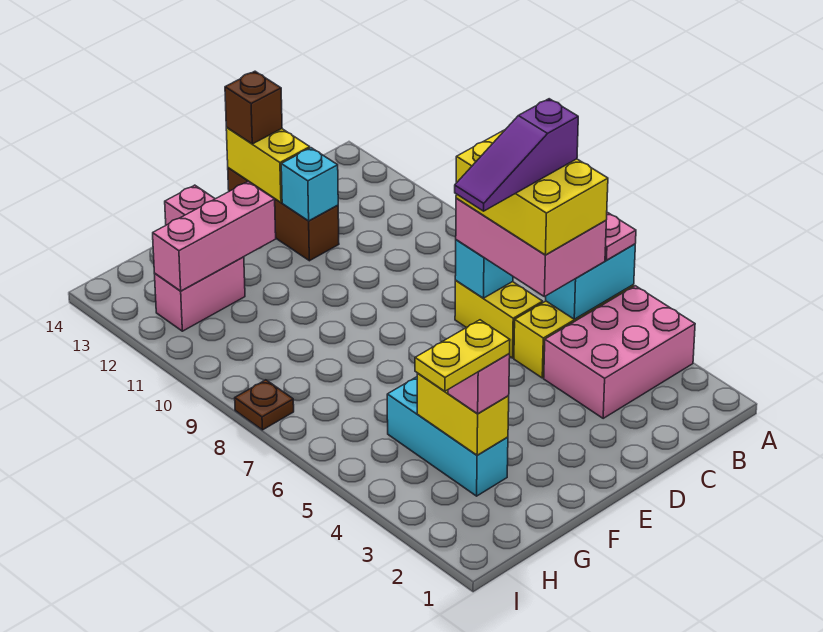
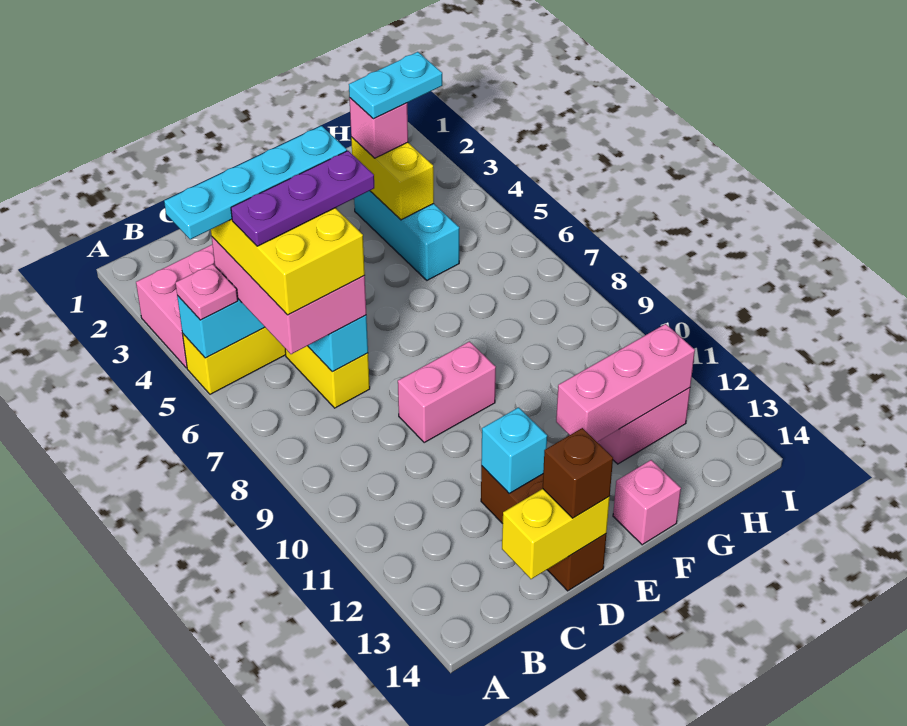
none -> cyan plate A5:D5 level 5
purple slope B6:D6 level 5 top B -> purple plate B6:D6 level 5
none -> pink brick D9:E9 level 1
yellow brick D13:D14 level 2 -> yellow brick C14:D14 level 2
yellow plate G3:H3 level 4 -> cyan plate G3:H3 level 4
brown plate I8 level 1 -> none

